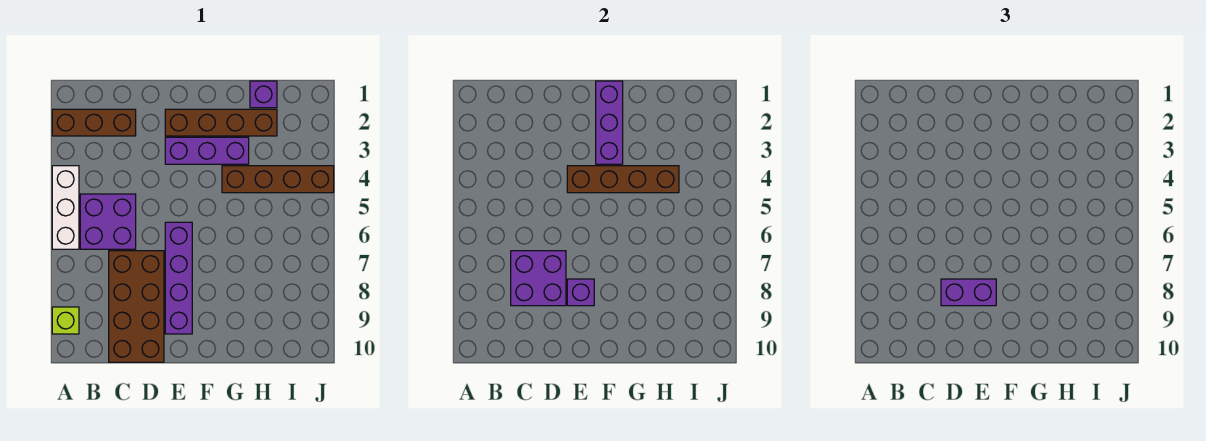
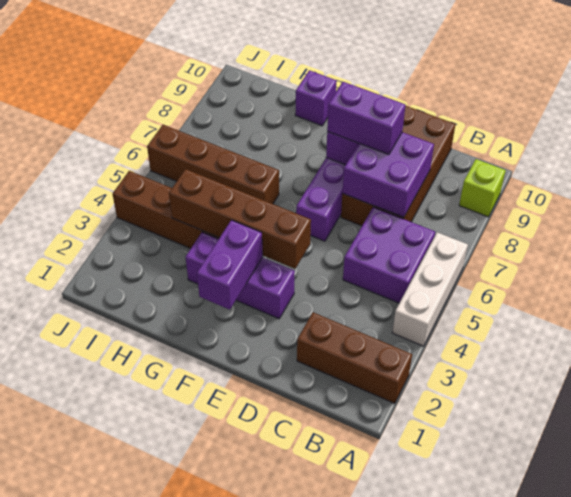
brown brick E2:H2 level 1 -> brown brick G6:J6 level 1
purple brick F1:F3 level 2 -> purple brick F2:F3 level 2
purple brick H1 level 1 -> purple brick G10 level 1

